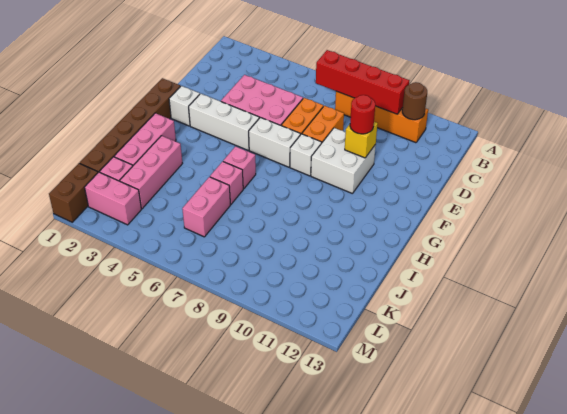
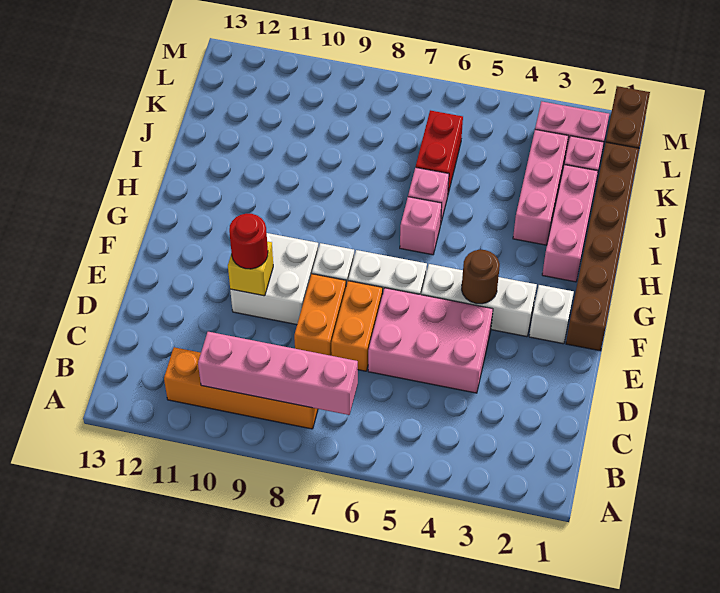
red brick B7:B10 level 2 -> pink brick B7:B10 level 2
brown round brick B11 level 2 -> brown round brick F4 level 2
pink brick J6:K6 level 1 -> red brick J6:K6 level 1

